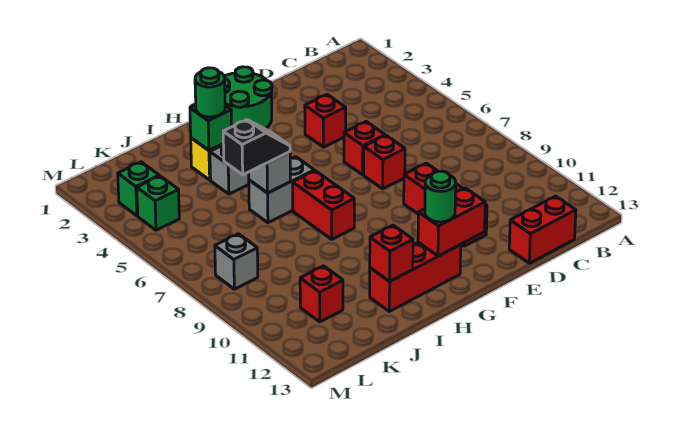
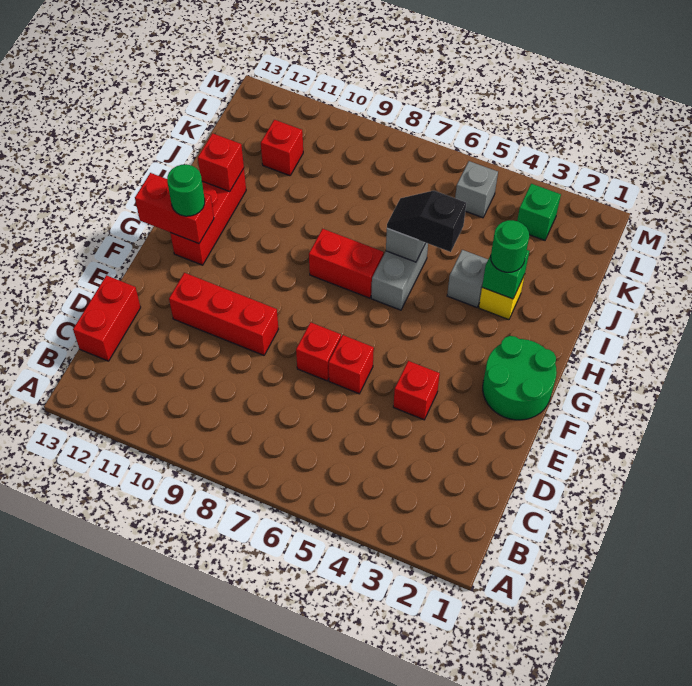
red brick F12:G12 level 2 -> red brick G12:G13 level 2
black slope I6:J6 level 3 top J -> black slope I5:I6 level 3 top 5
green brick L4 level 1 -> none
grey brick L8 level 1 -> grey brick L5 level 1

